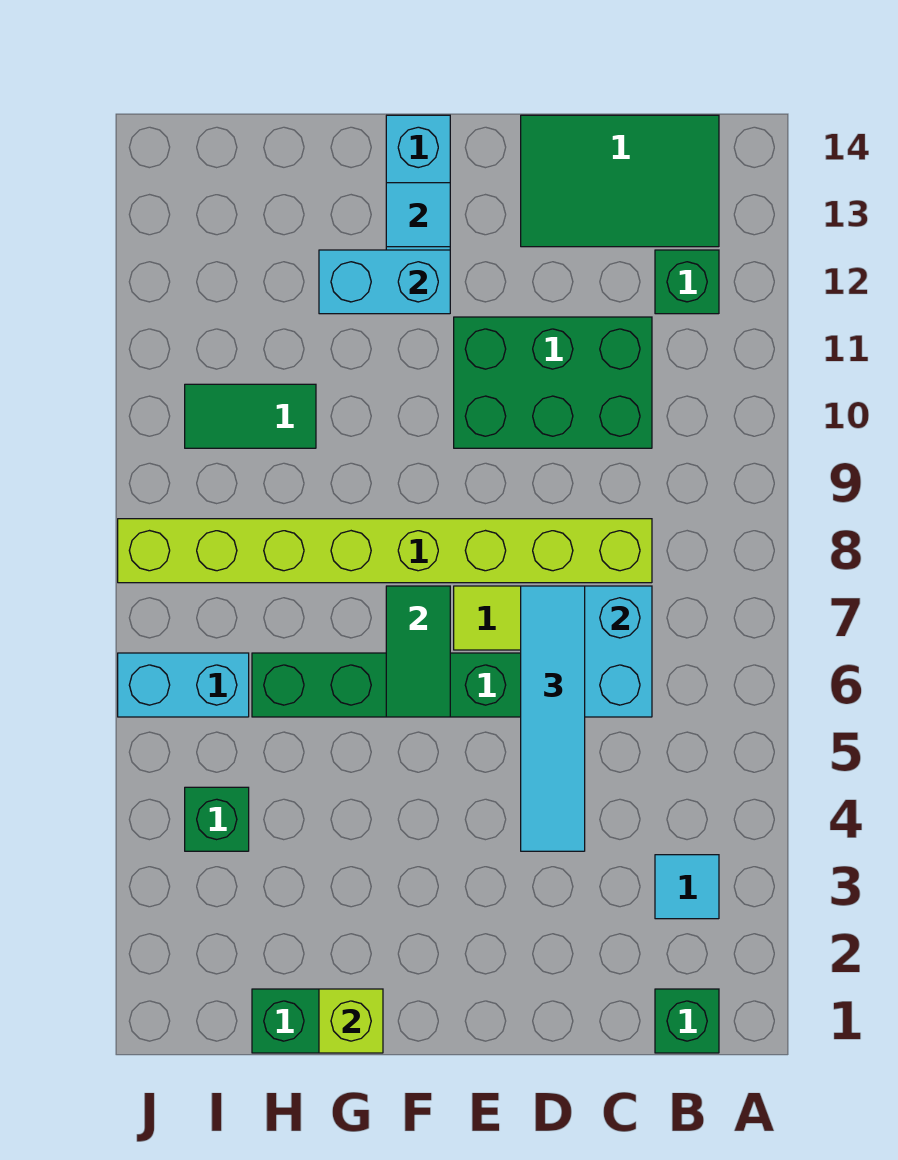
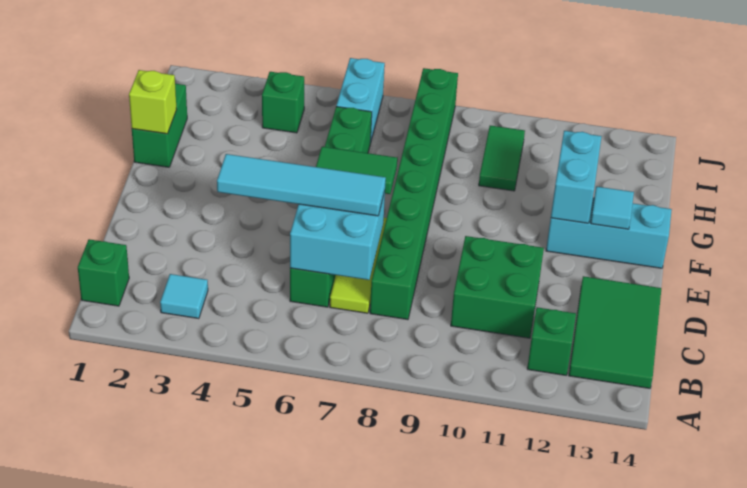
lime brick C8:J8 level 1 -> green brick C8:J8 level 1
green brick C10:E11 level 1 -> green brick C10:D11 level 1

